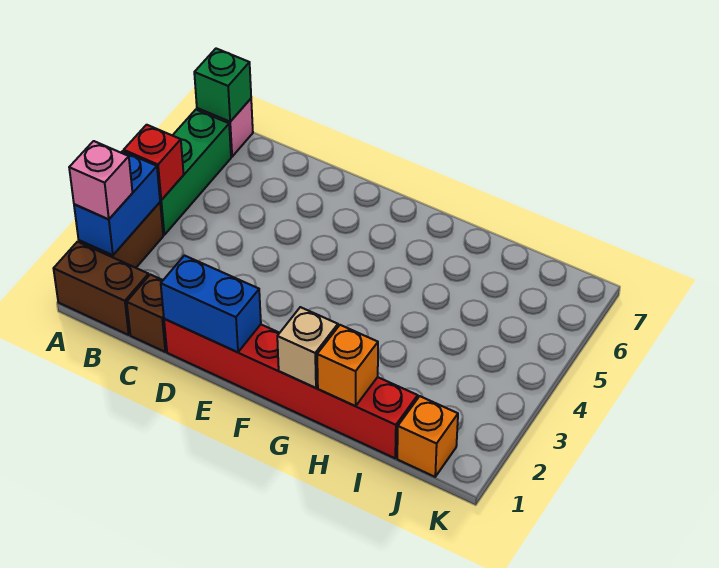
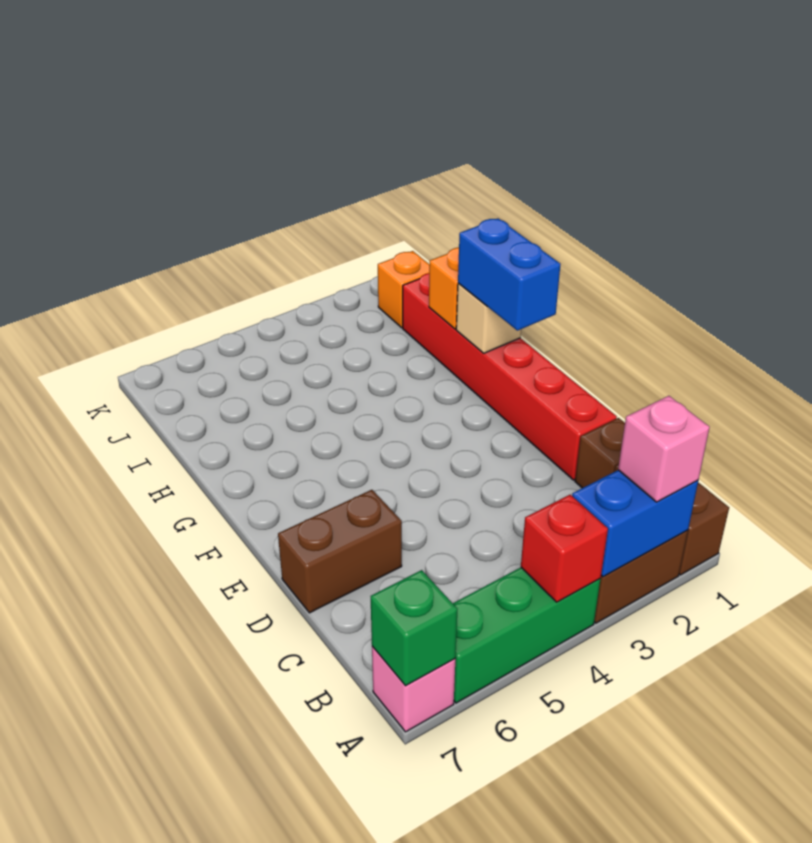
blue brick D1:E1 level 2 -> blue brick F1:G1 level 3
none -> brown brick D6:D7 level 1

